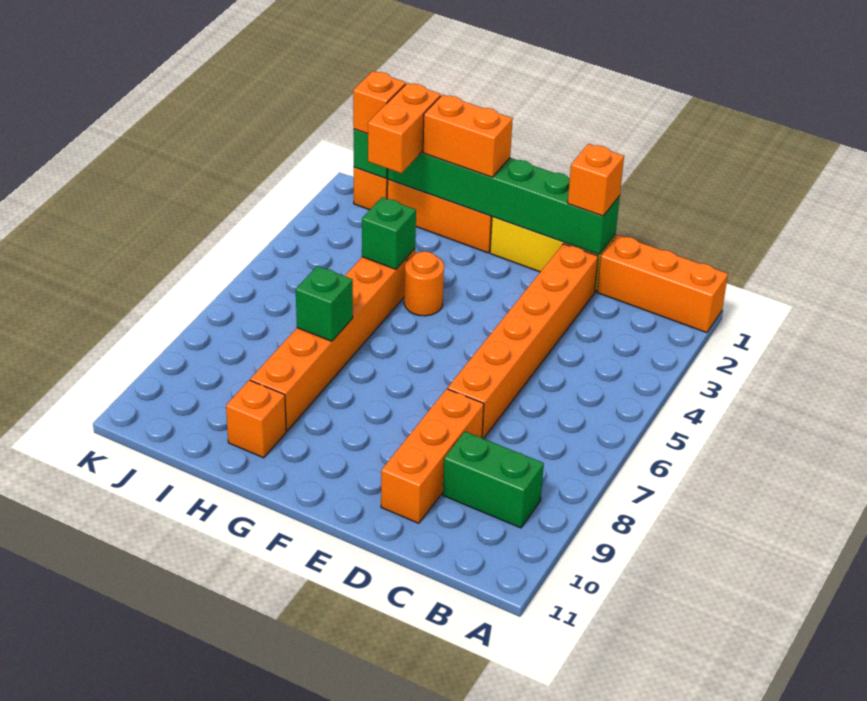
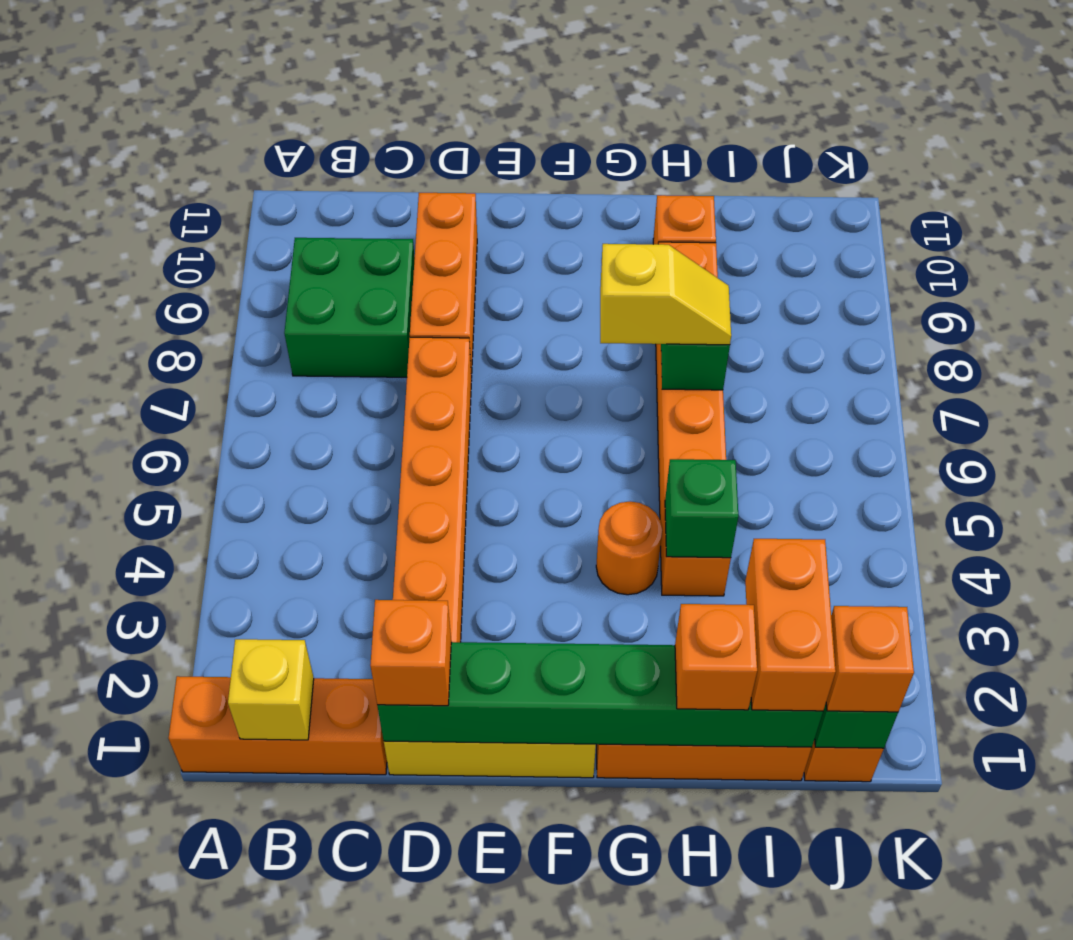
none -> yellow brick B1 level 2
green brick B9:C9 level 1 -> green brick B8:C9 level 1
orange brick G1:H1 level 3 -> orange brick H1 level 3
none -> yellow slope G7:H7 level 3 top G

